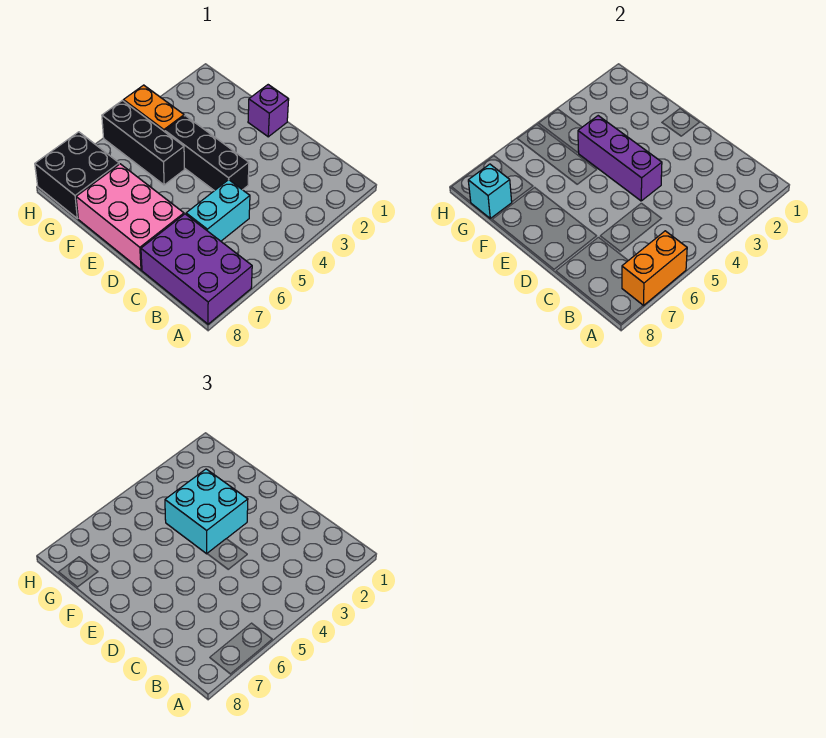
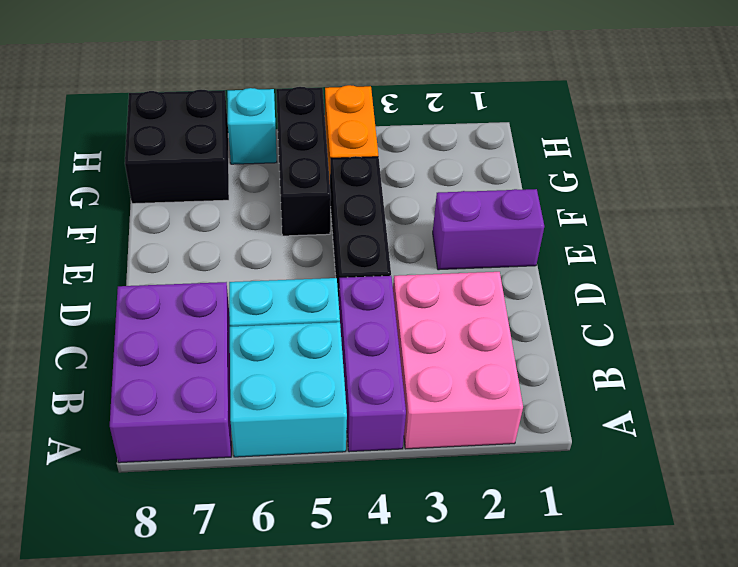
orange brick A6:A7 level 2 -> none
purple brick D4:F4 level 2 -> purple brick A4:C4 level 1
pink brick D7:F8 level 1 -> pink brick A2:C3 level 1
purple brick E1 level 1 -> purple brick E1:E2 level 1
cyan brick E3:F4 level 3 -> cyan brick A5:B6 level 1
cyan brick G8 level 2 -> cyan brick H6 level 1

